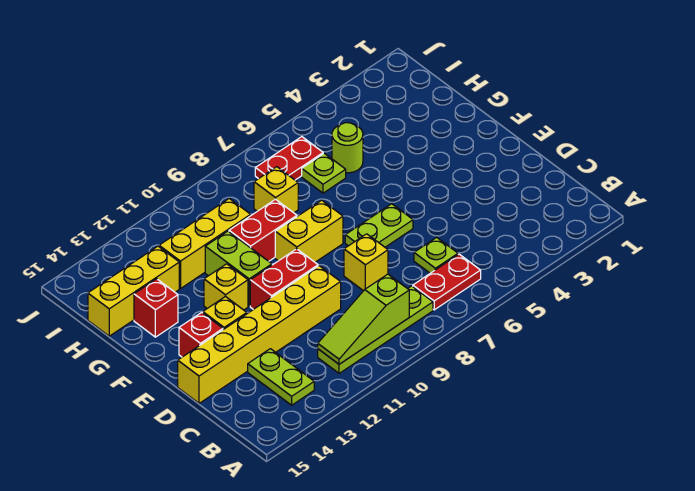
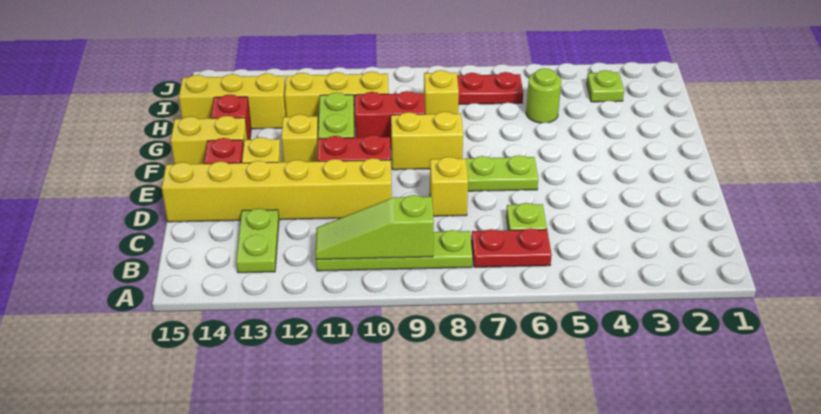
none -> yellow brick F14:F15 level 1
lime plate H6 level 1 -> lime plate I3 level 1

